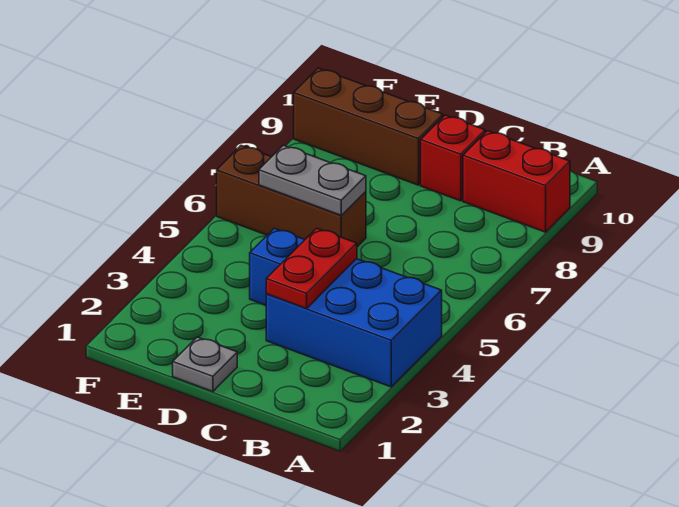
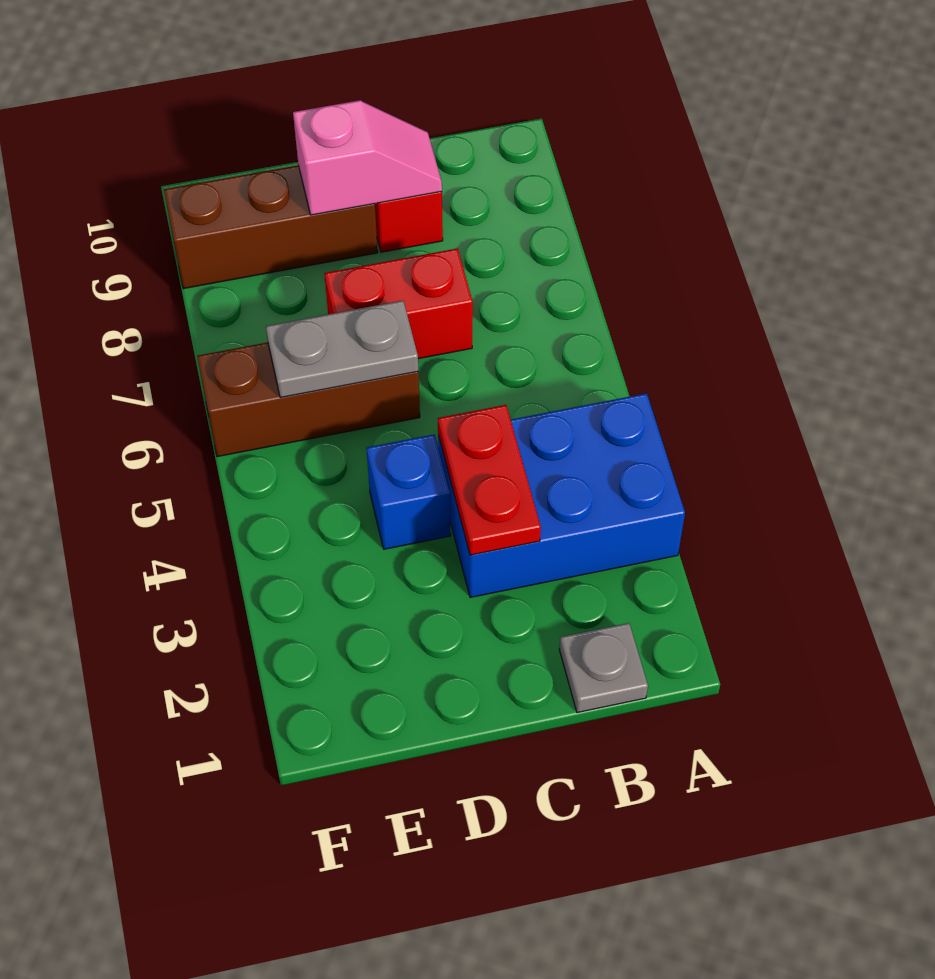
red brick A9:B9 level 1 -> red brick C7:D7 level 1
none -> pink slope C9:D9 level 2 top D
grey plate D1 level 1 -> grey plate B1 level 1

